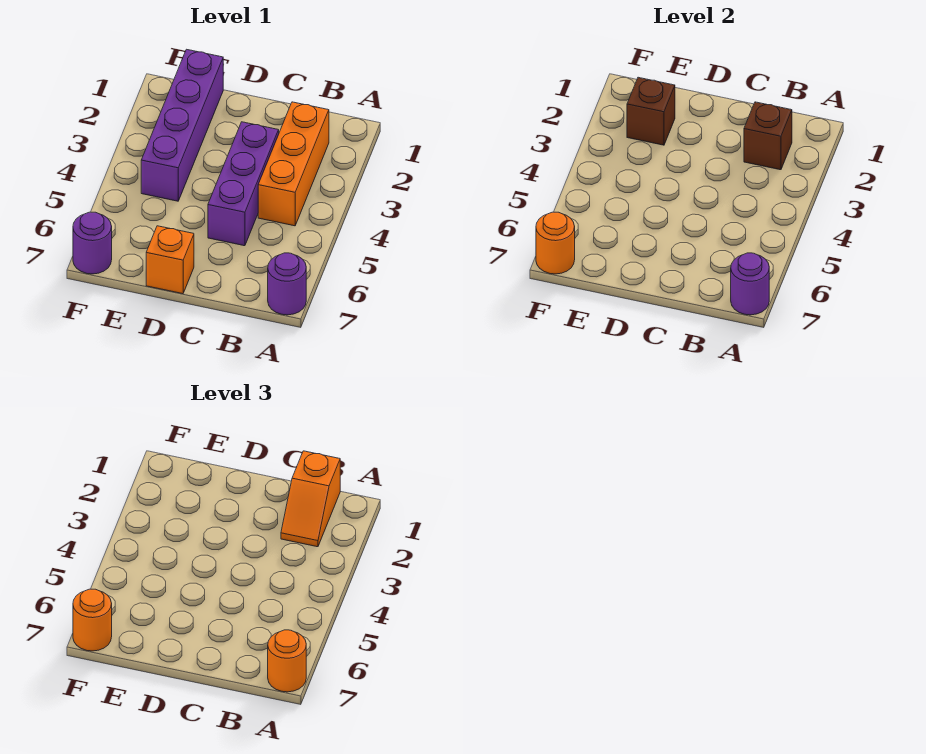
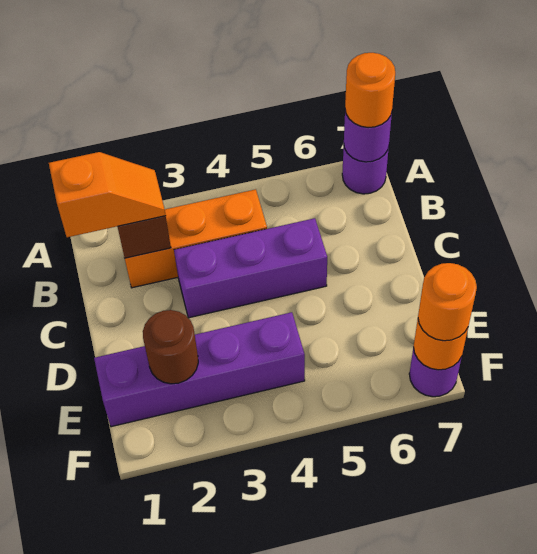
orange brick D7 level 1 -> none
brown brick E2 level 2 -> brown round brick E2 level 2

